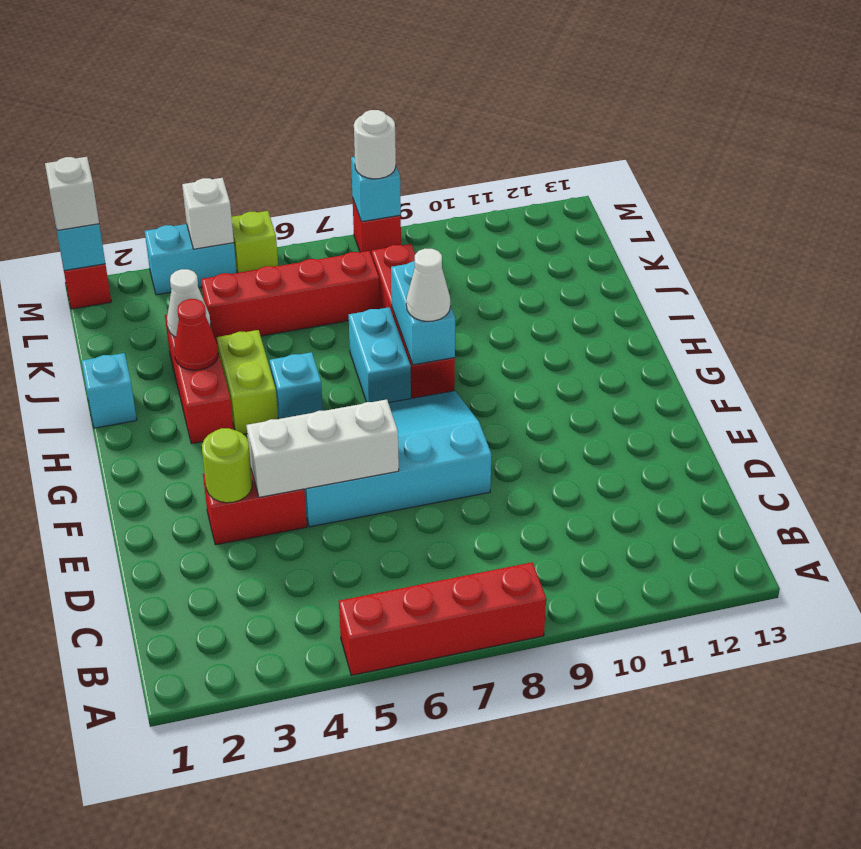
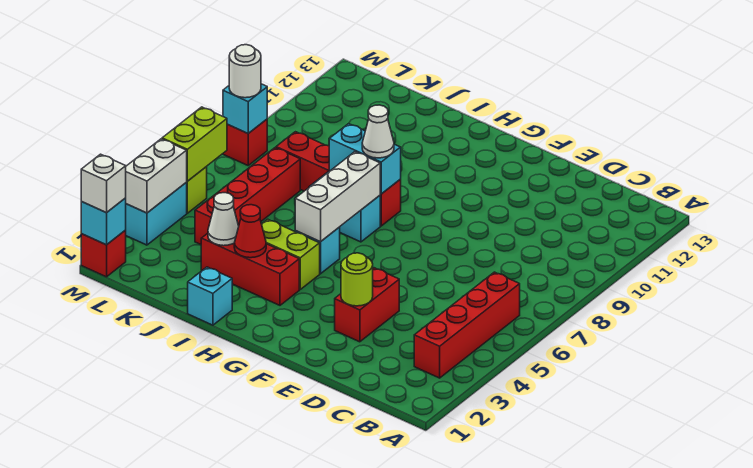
red brick A5:A8 level 1 -> red brick B3:B6 level 1
white brick E4:E6 level 2 -> white brick H5:H7 level 2
cyan slope E5:G8 level 1 top E -> none
white brick M4 level 2 -> white brick M3:M4 level 2
none -> lime brick M5:M6 level 2

